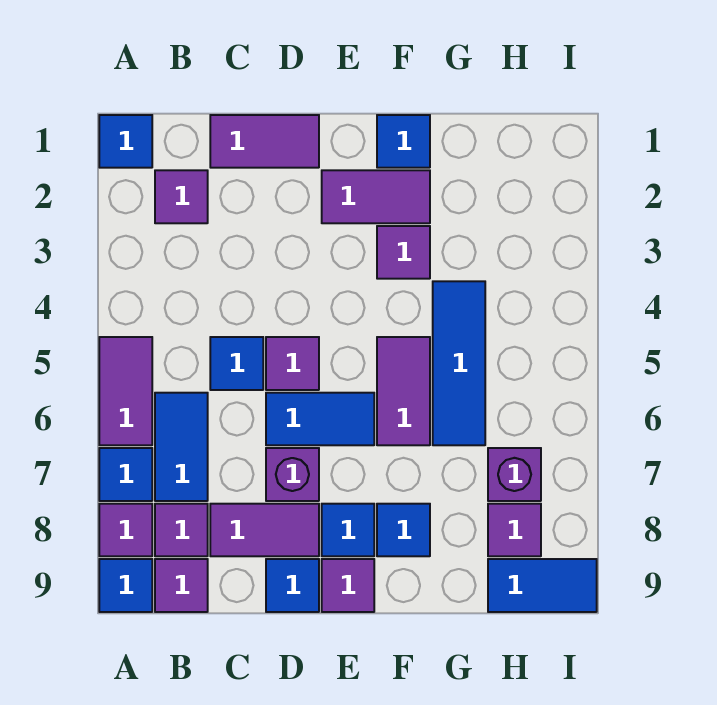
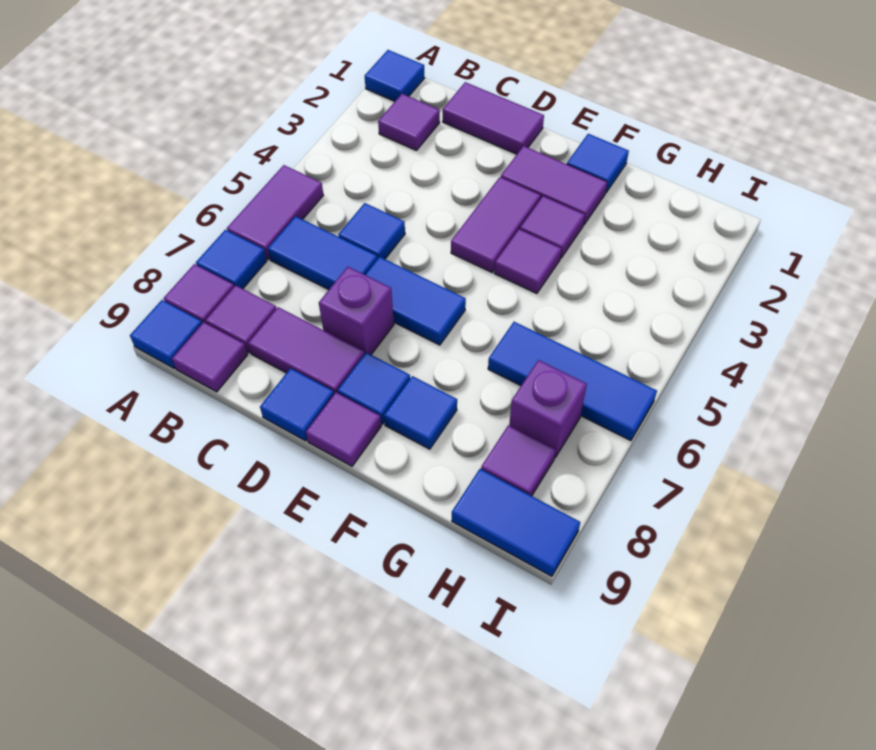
blue tile B6:B7 level 1 -> blue tile B6:C6 level 1
purple tile D5 level 1 -> purple tile F4 level 1
purple tile F5:F6 level 1 -> purple tile E3:E4 level 1
blue tile G4:G6 level 1 -> blue tile G6:I6 level 1

